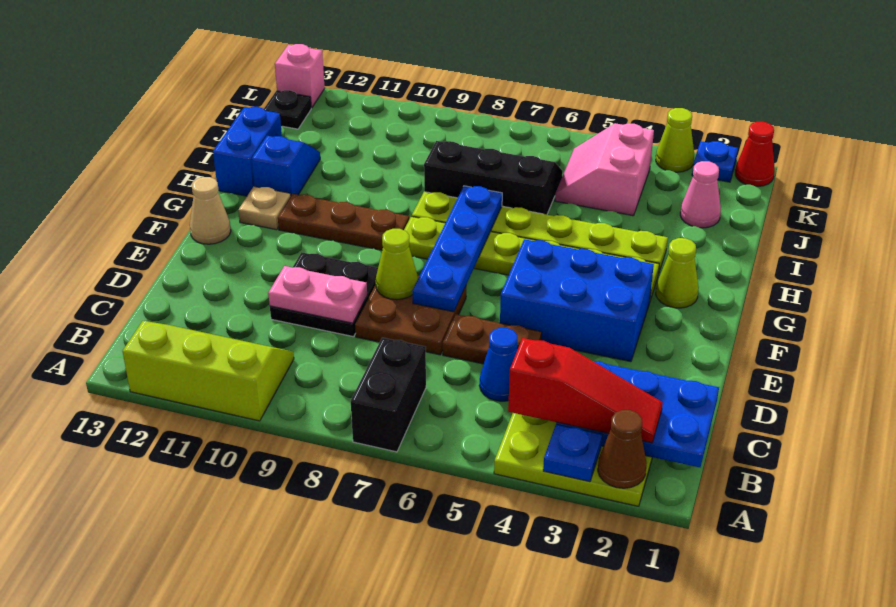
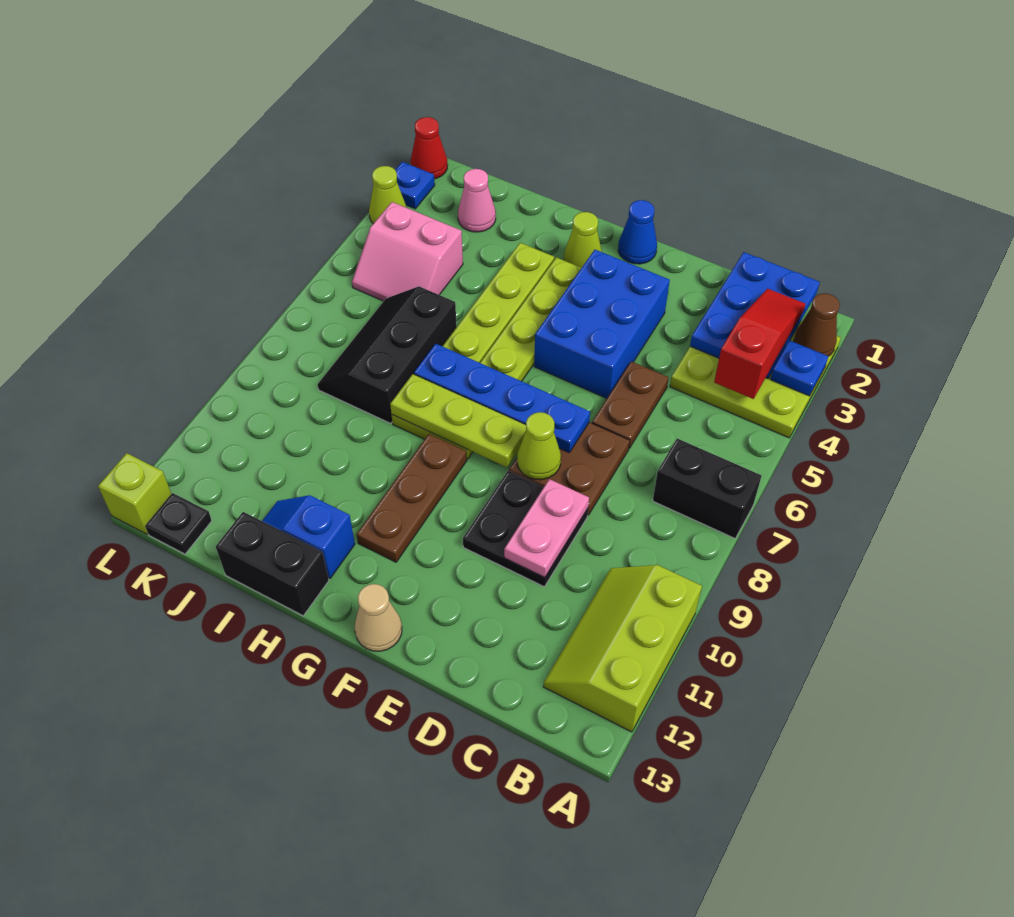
blue cone C5 level 1 -> blue cone F1 level 1
none -> lime plate F8:H8 level 2
tan plate G12 level 1 -> none
blue brick H13:I13 level 1 -> black brick H13:I13 level 1
pink brick L13 level 1 -> lime brick L13 level 1

